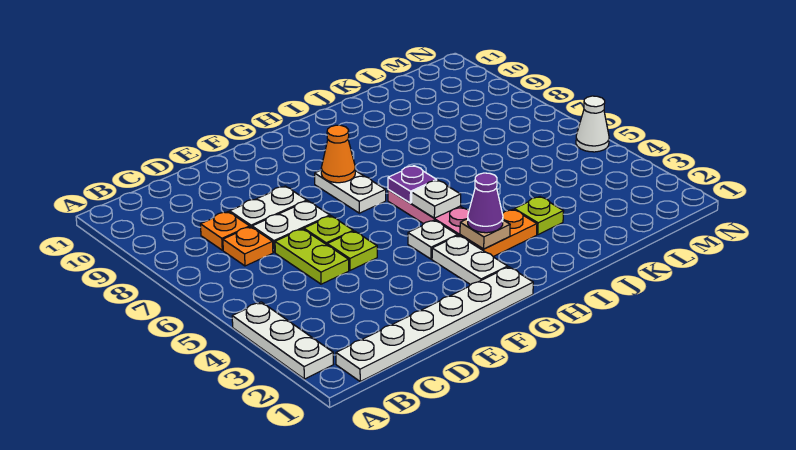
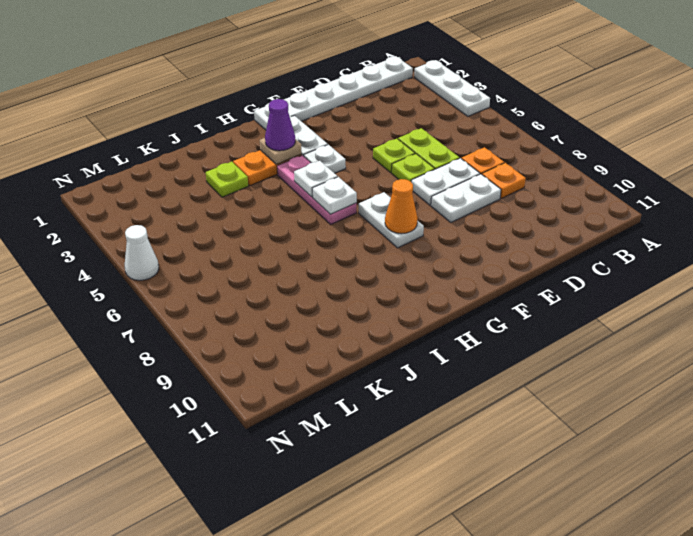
purple plate H6 level 2 -> white plate H6 level 2

